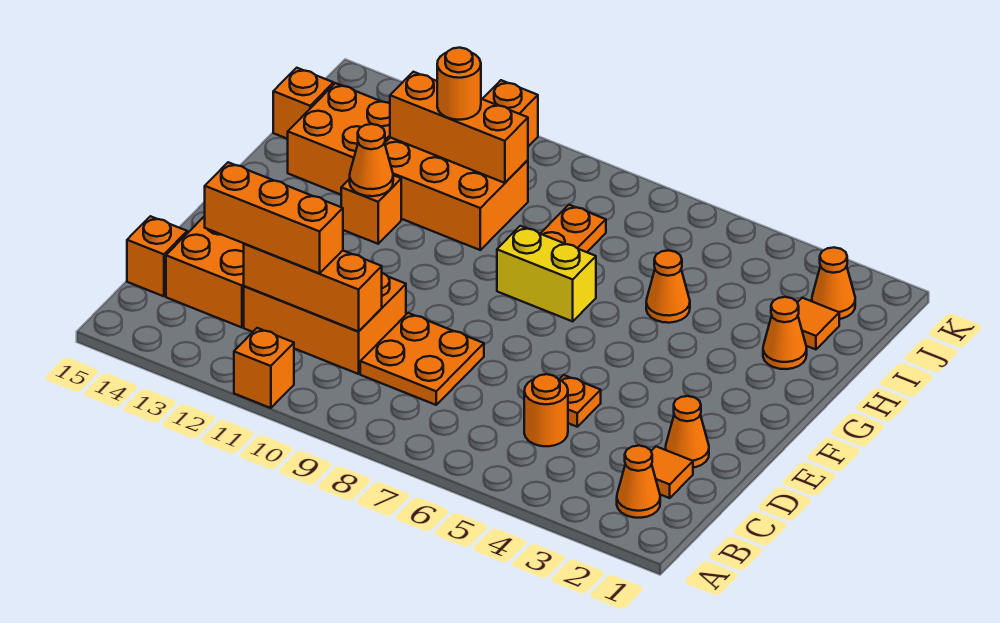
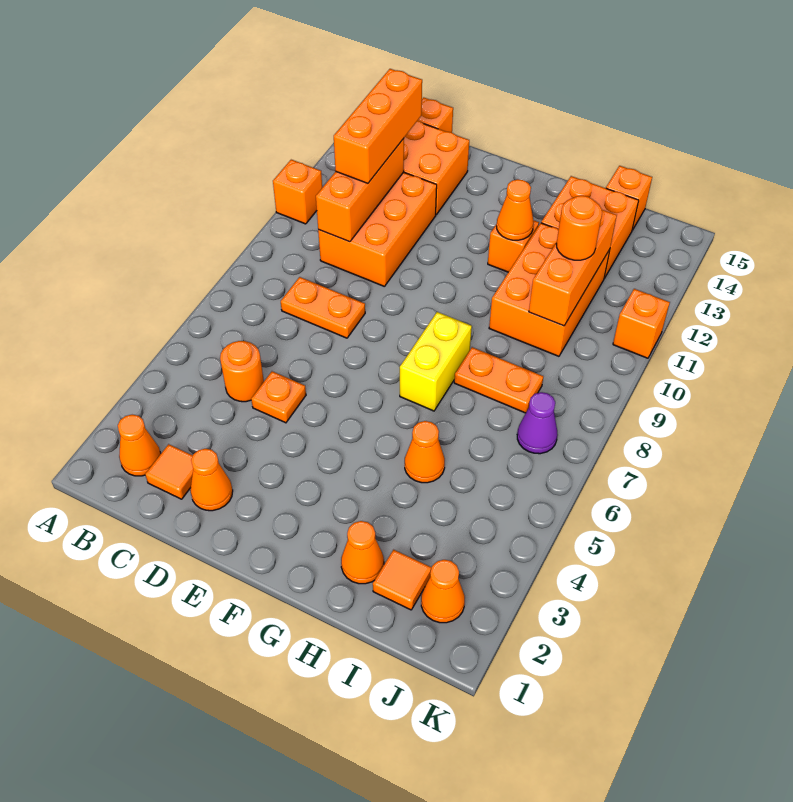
orange plate C8:D9 level 1 -> orange plate C8:D8 level 1
none -> purple cone J7 level 1

